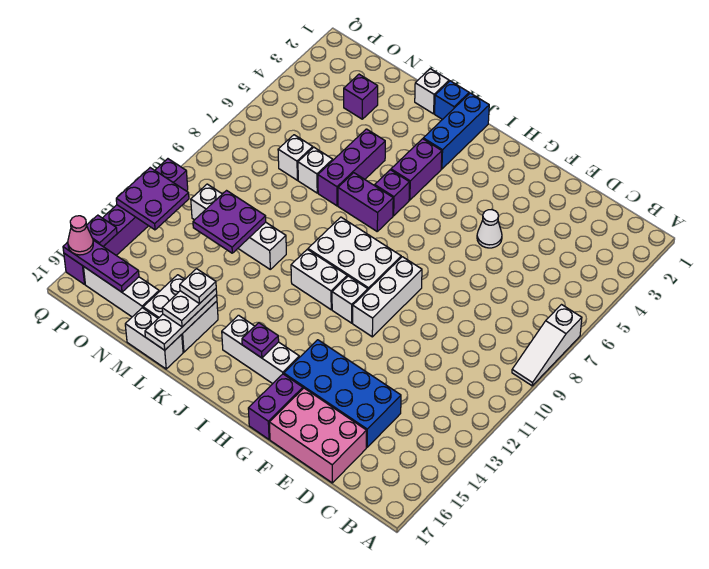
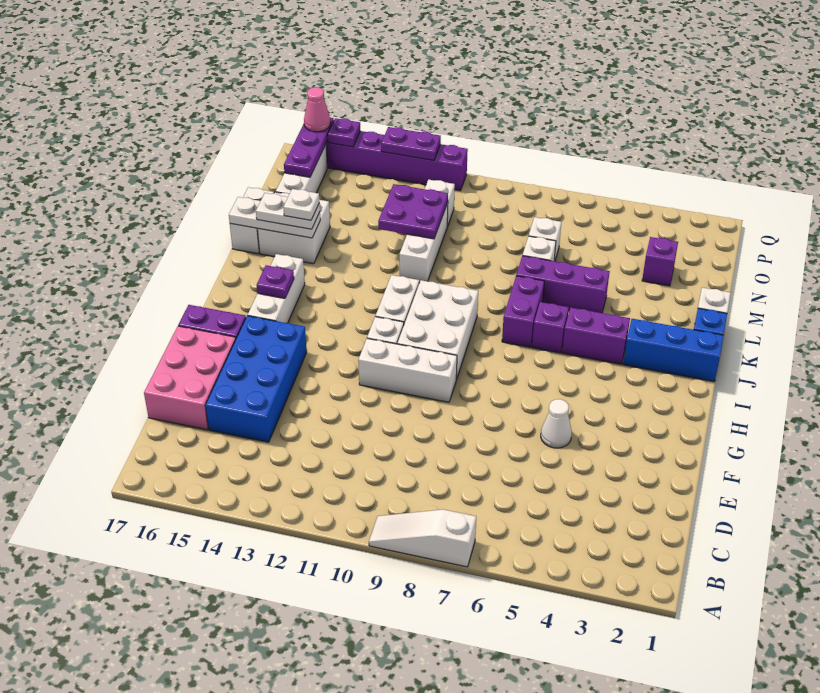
purple plate P12:Q13 level 2 -> purple plate Q12:Q13 level 2

